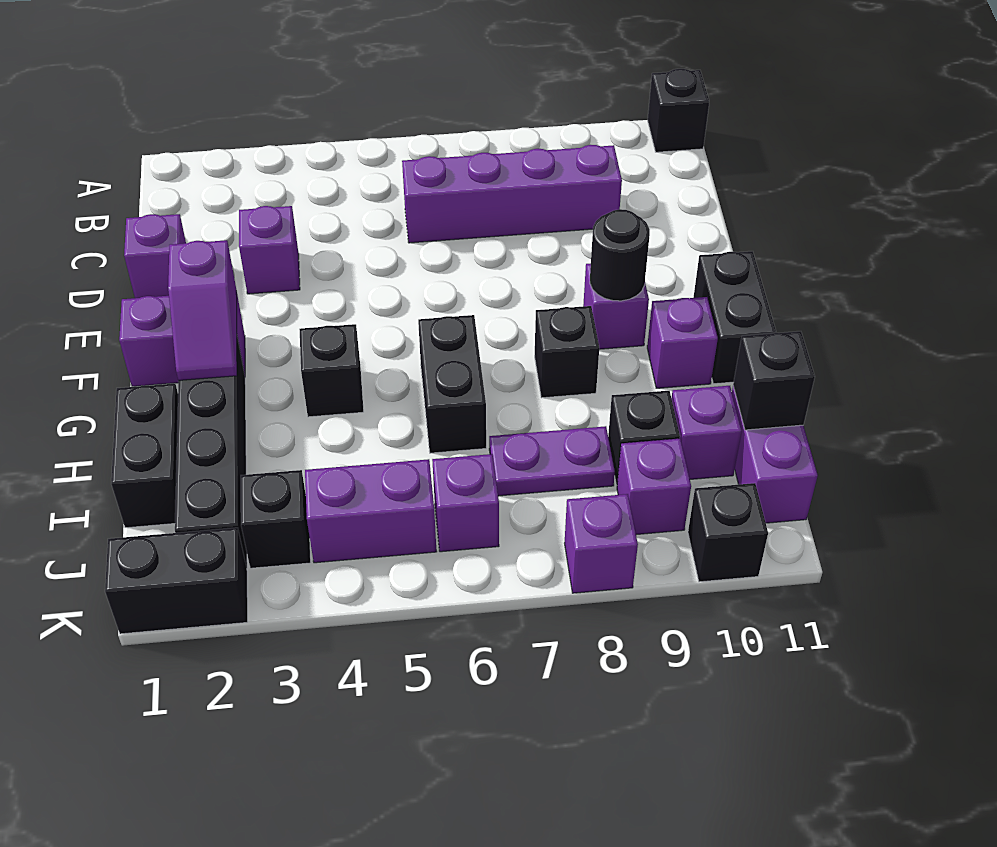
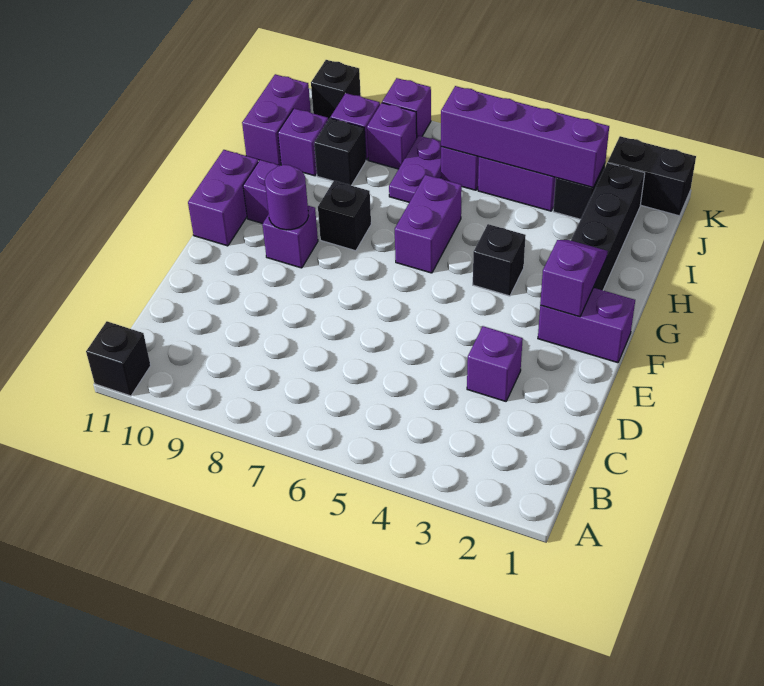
purple brick C6:C9 level 1 -> purple brick J3:J6 level 2
purple brick D1 level 1 -> purple brick J8 level 1
black round brick F9 level 2 -> purple round brick F9 level 2
black brick F11:G11 level 1 -> purple brick F11:G11 level 1
black brick G6:H6 level 1 -> purple brick G6:H6 level 1
black brick H1:I1 level 1 -> none
purple plate I7:I8 level 1 -> purple plate I7:J7 level 1
black brick I11 level 2 -> none

